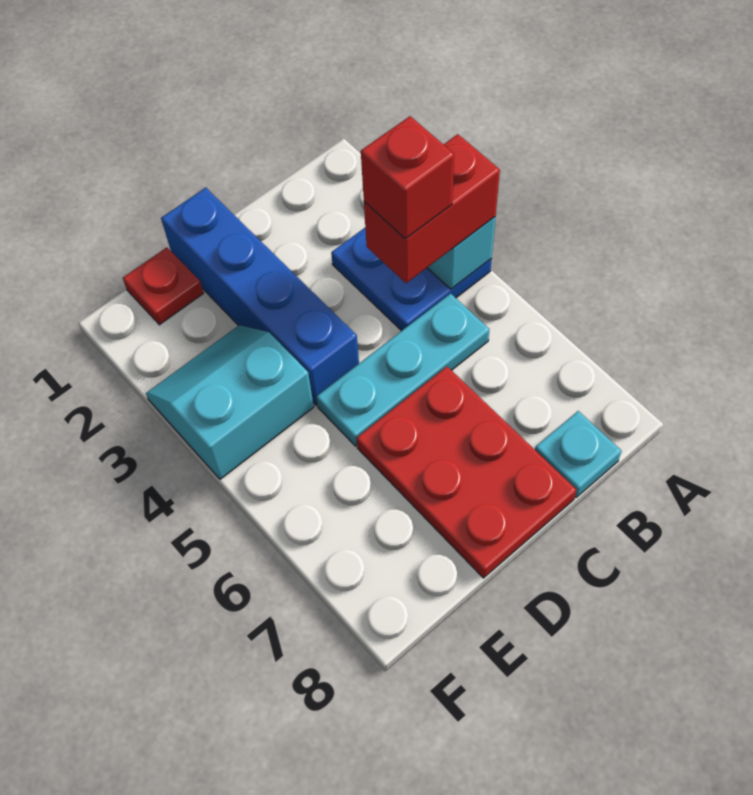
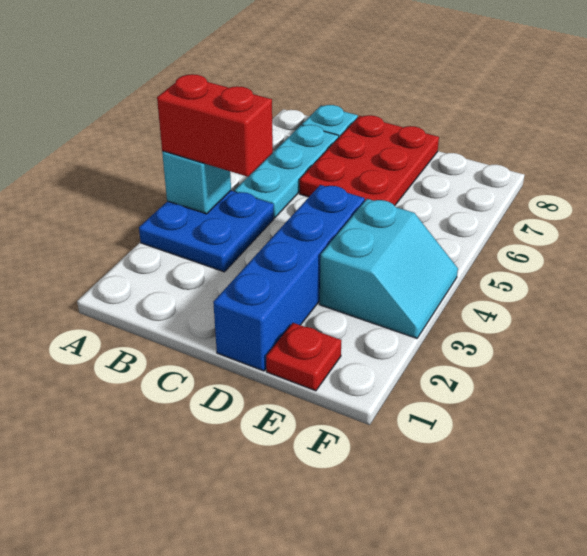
red brick B4 level 4 -> none
cyan plate B5:D5 level 1 -> cyan plate B5:B7 level 1
cyan slope E3:F4 level 1 top 4 -> cyan slope E3:F4 level 1 top E

